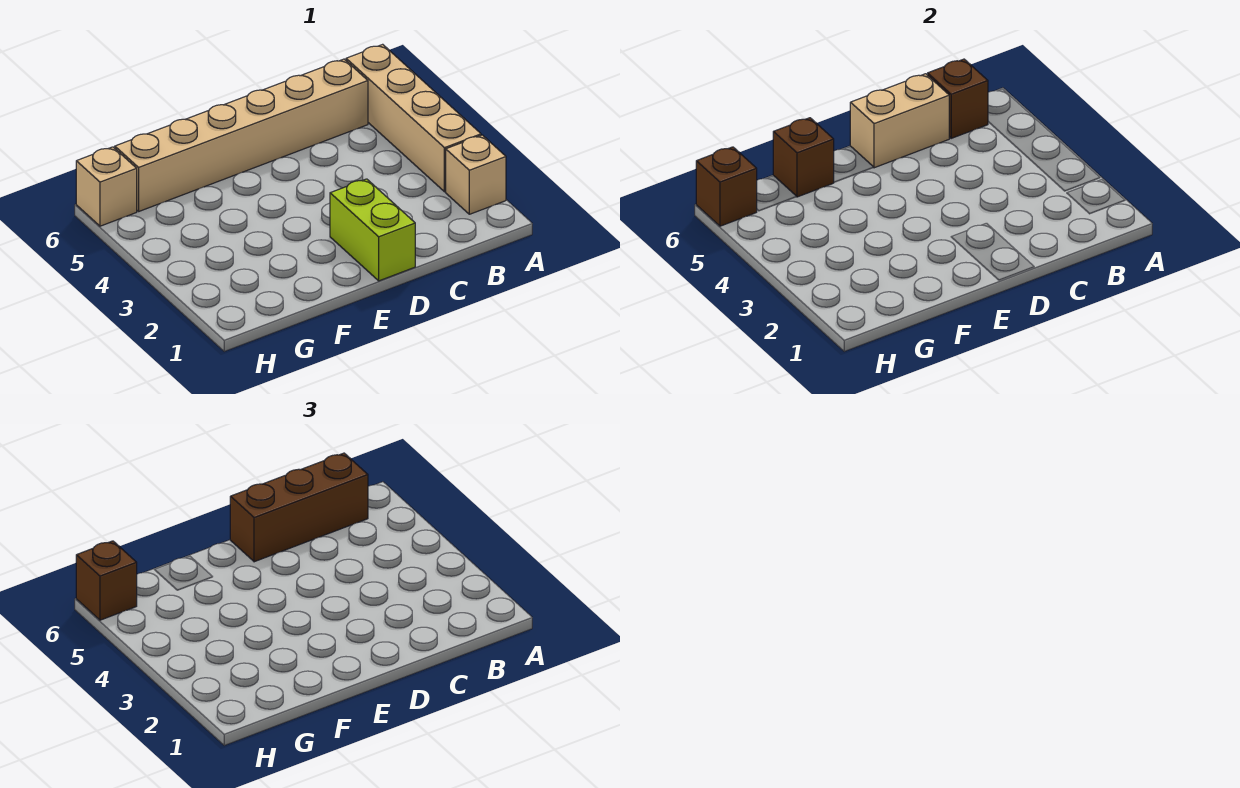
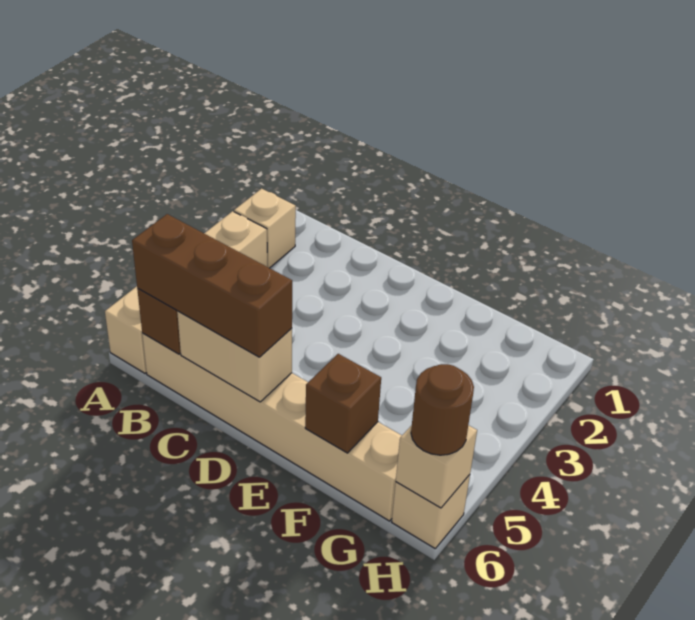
lime brick D1:D2 level 1 -> none
brown brick H6 level 2 -> tan brick H6 level 2
brown brick H6 level 3 -> brown round brick H6 level 3

